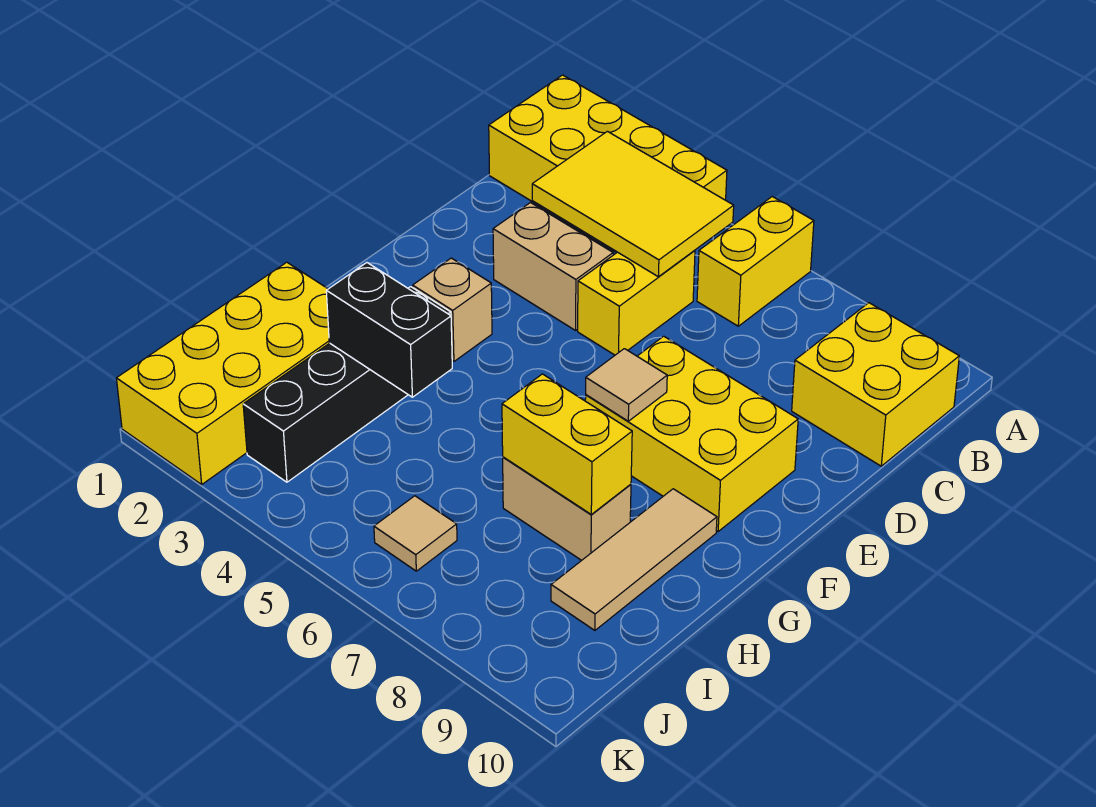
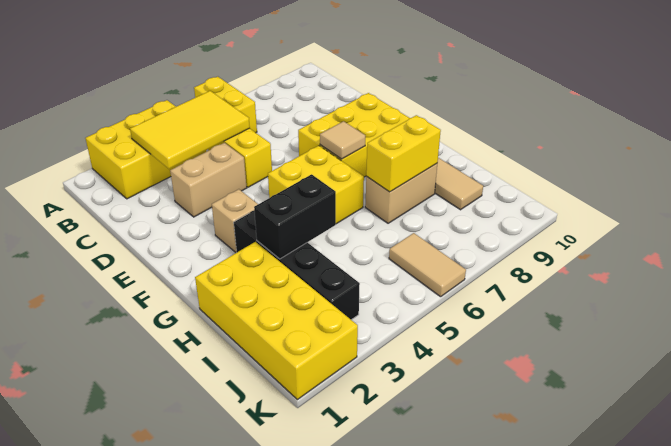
yellow brick A1:B4 level 1 -> yellow brick A2:B4 level 1
yellow brick B9:C10 level 1 -> yellow brick F5:G6 level 1
tan tile J6 level 1 -> tan tile J6:K6 level 1

